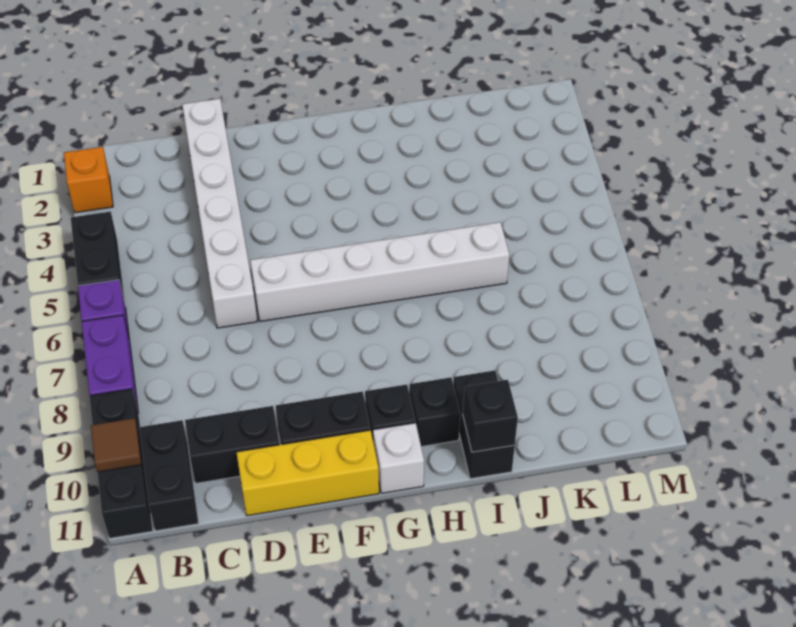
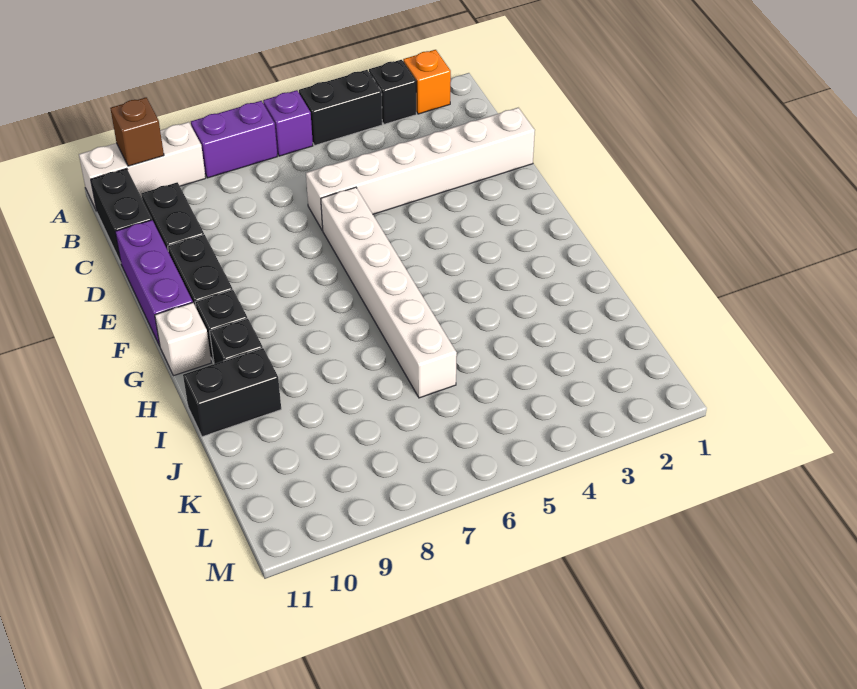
black brick A9:A11 level 1 -> white brick A9:A11 level 1
brown tile A10 level 2 -> brown brick A10 level 2
black brick B10:B11 level 1 -> black brick B11:C11 level 1
yellow brick D11:F11 level 1 -> purple brick D11:F11 level 1
black brick I11 level 2 -> black brick A3 level 1

